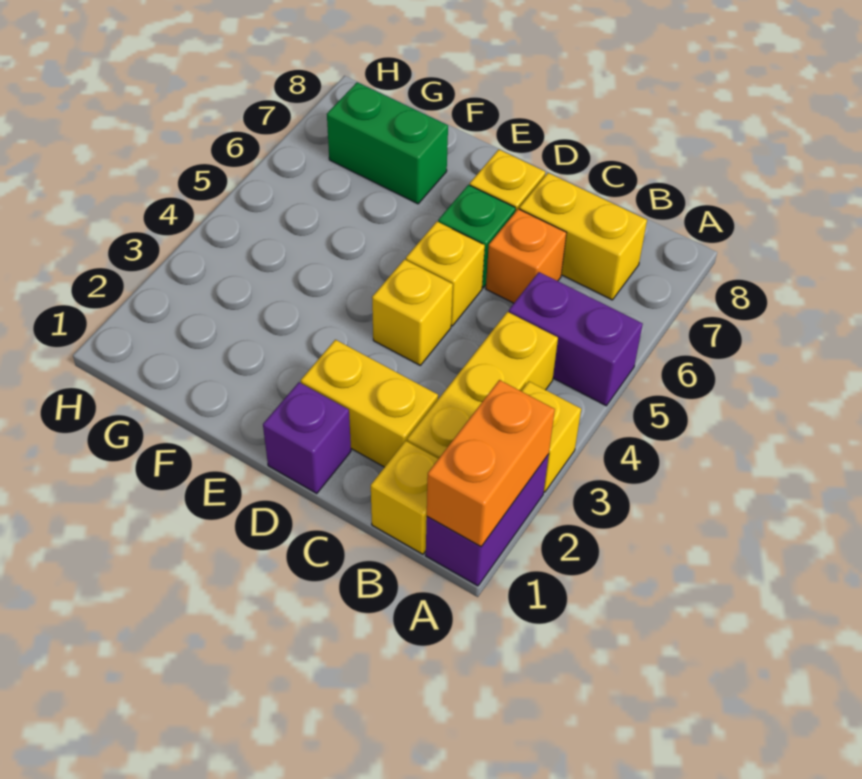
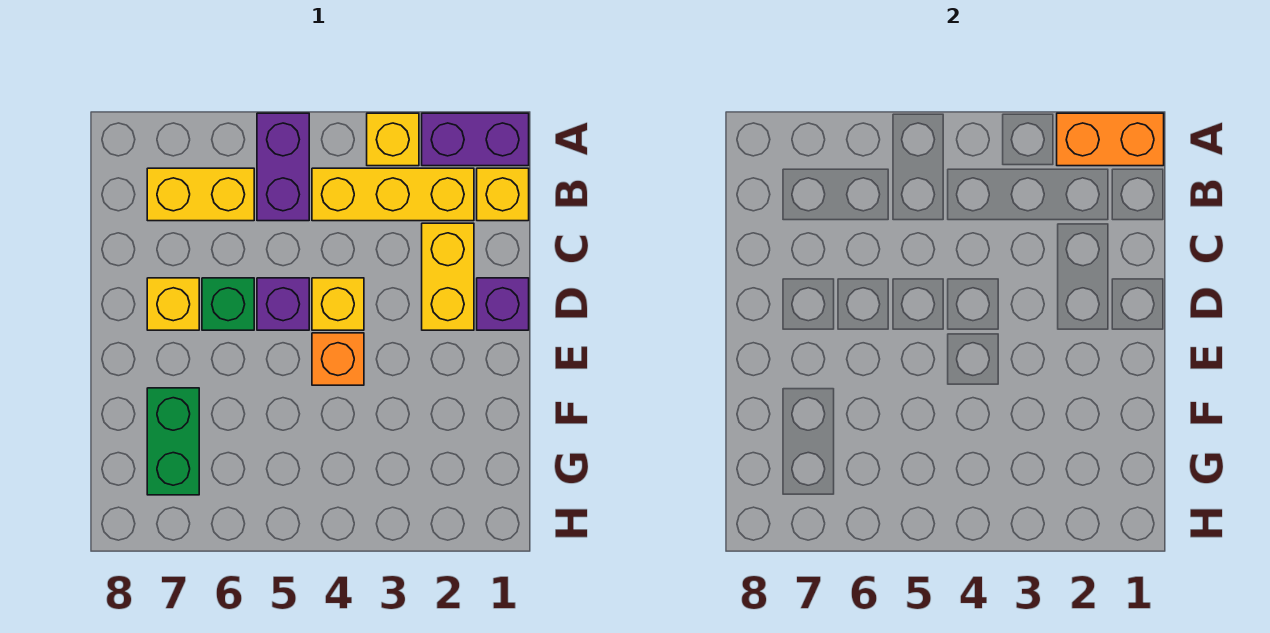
yellow brick B7:C7 level 1 -> yellow brick B6:B7 level 1
orange brick C6 level 1 -> orange brick E4 level 1
yellow brick D5 level 1 -> purple brick D5 level 1

